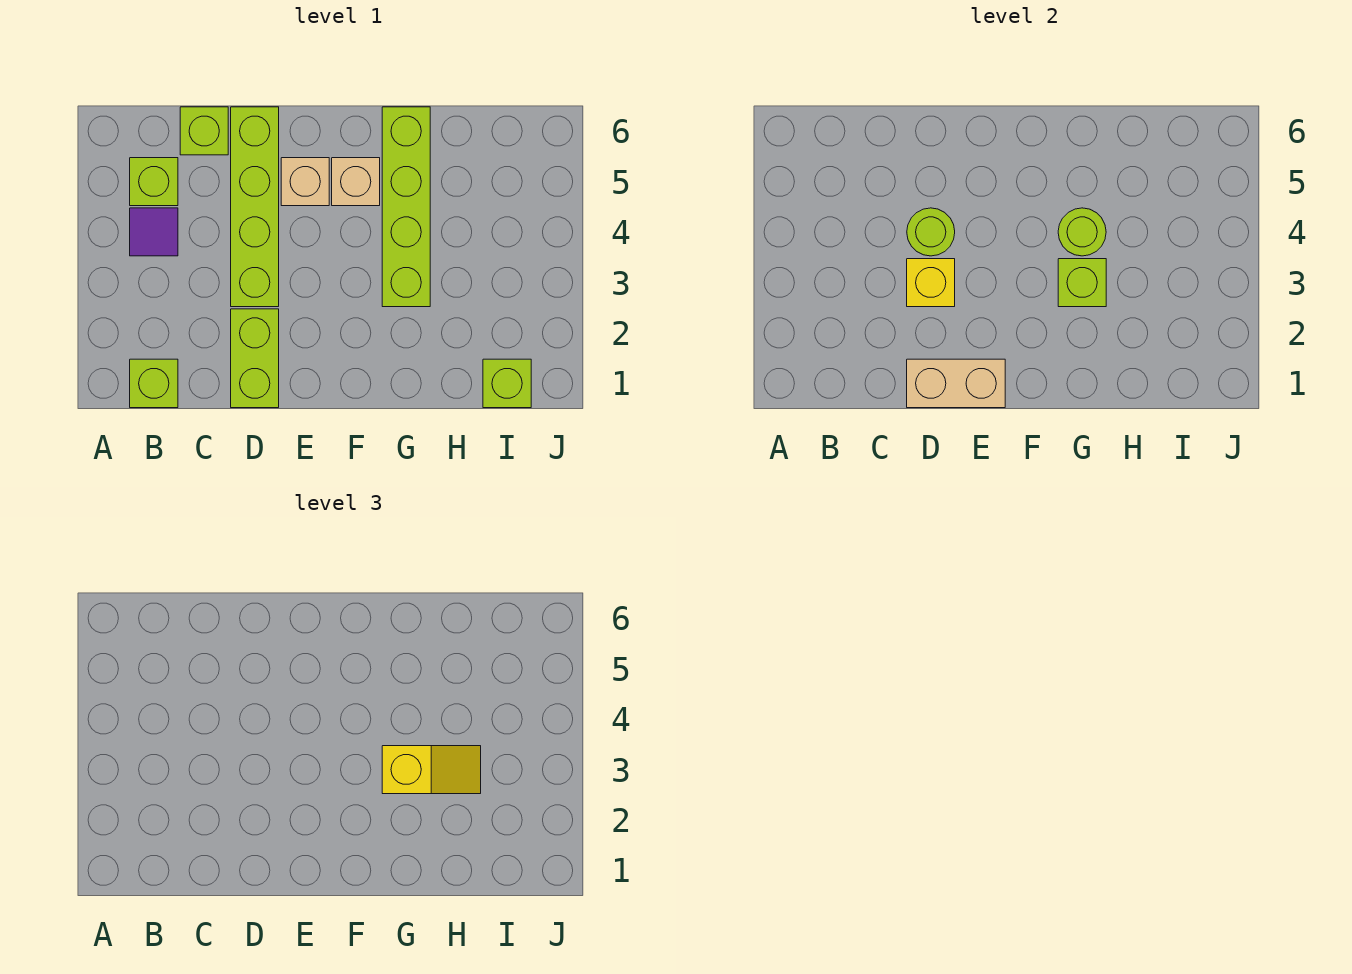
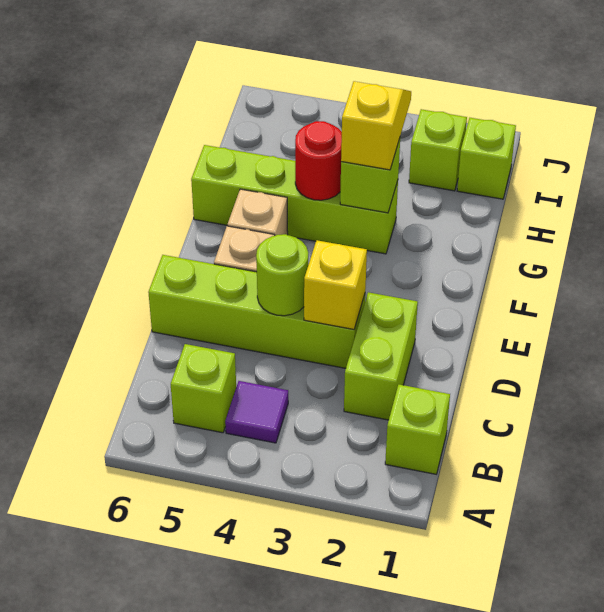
lime brick C6 level 1 -> lime brick I2 level 1
lime brick D1:D2 level 1 -> lime brick C2:D2 level 1
tan brick D1:E1 level 2 -> none
lime round brick G4 level 2 -> red round brick G4 level 2

